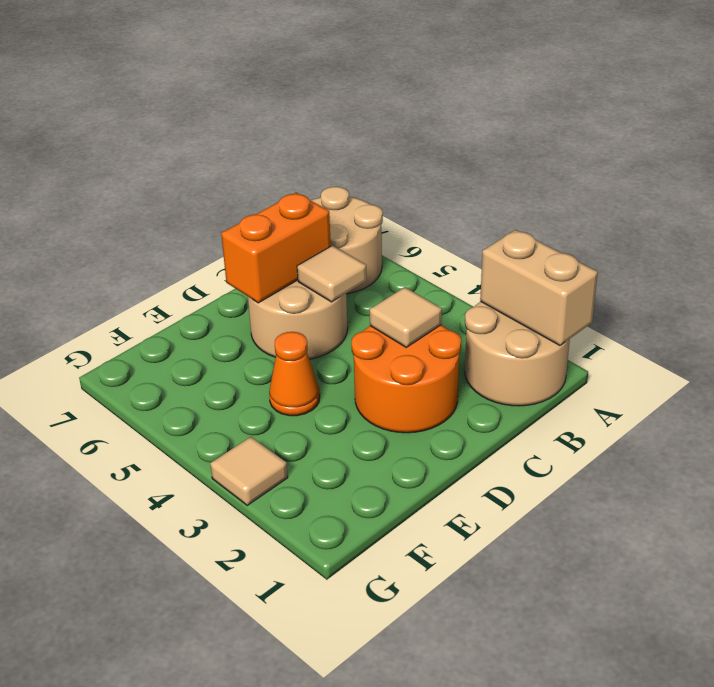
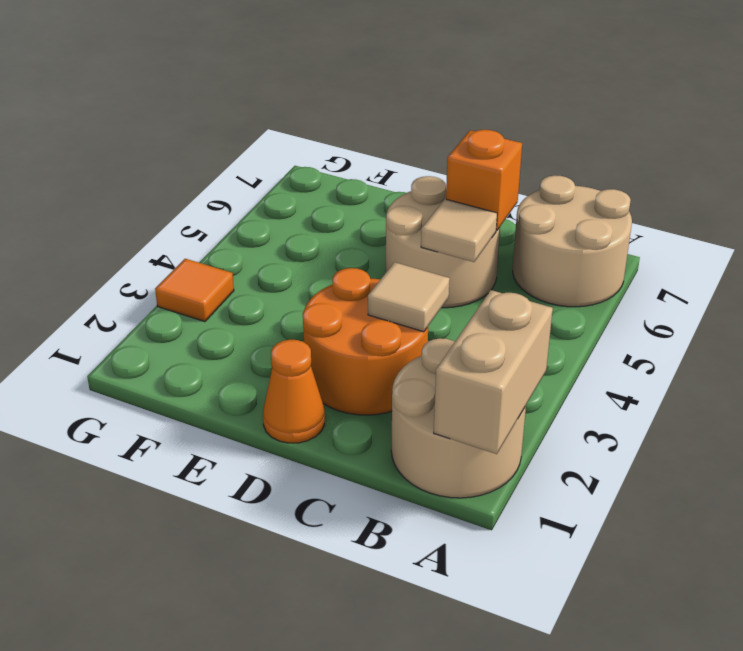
orange brick C6:D6 level 2 -> orange brick C6 level 2
orange cone E4 level 1 -> orange cone D1 level 1
tan tile G3 level 1 -> orange tile G3 level 1

